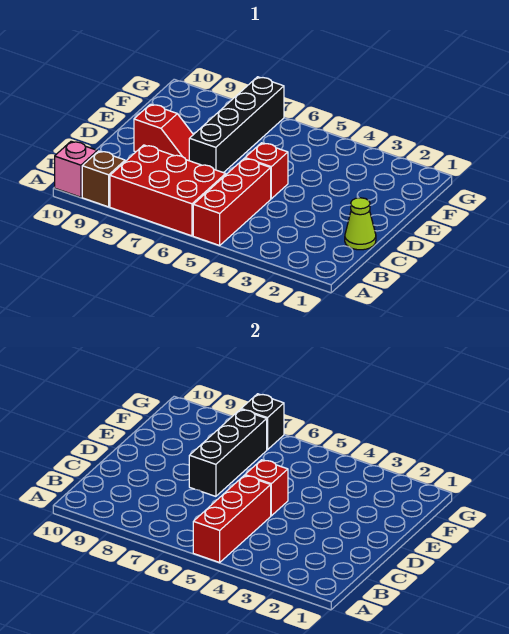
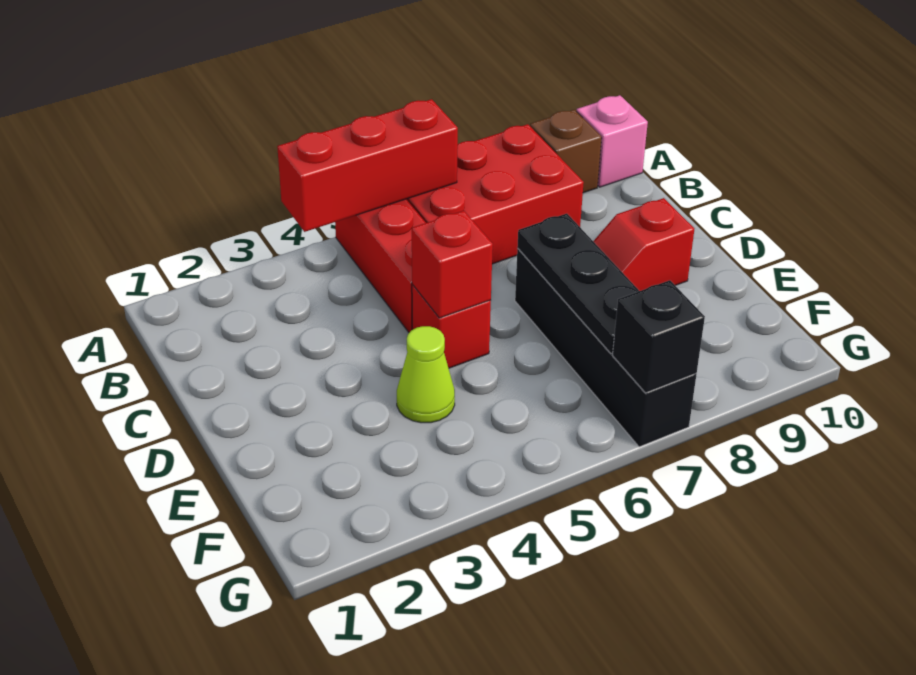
red brick A5:C5 level 2 -> red brick A4:A6 level 2
lime cone C1 level 1 -> lime cone E4 level 1
black brick D7:F7 level 2 -> black plate D7:F7 level 2

